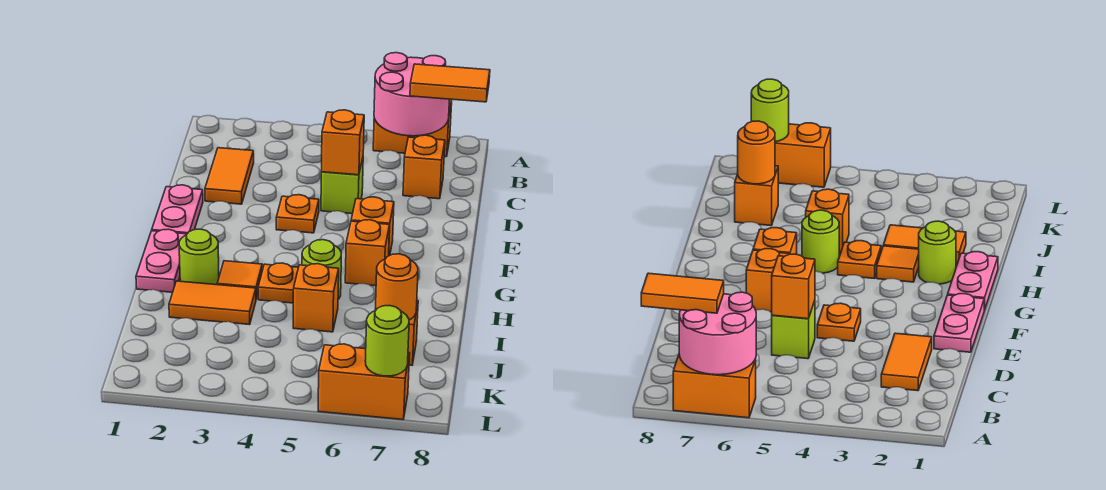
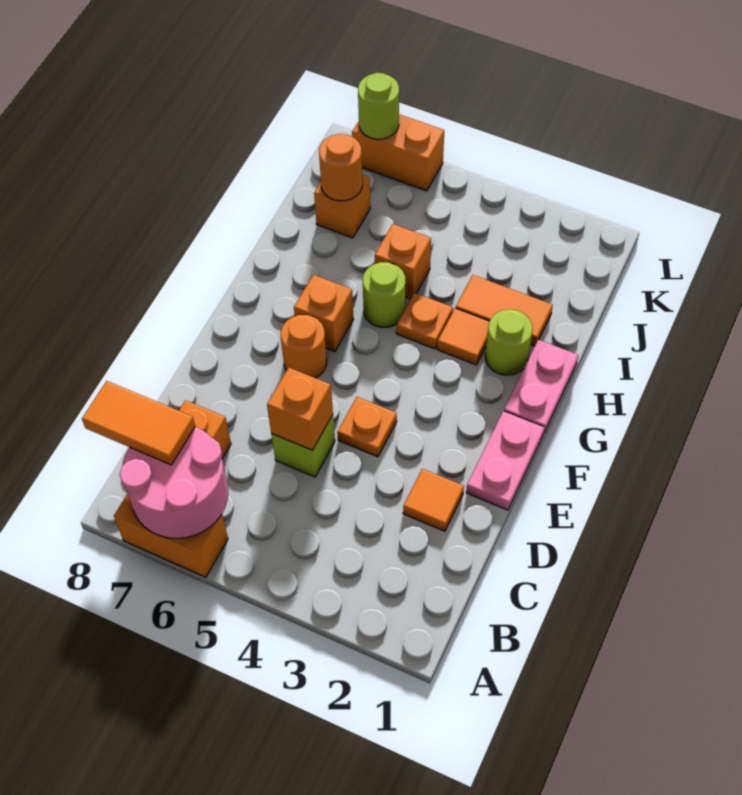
orange tile C2:D2 level 1 -> orange tile D2 level 1
orange brick F6 level 1 -> orange round brick F6 level 1

